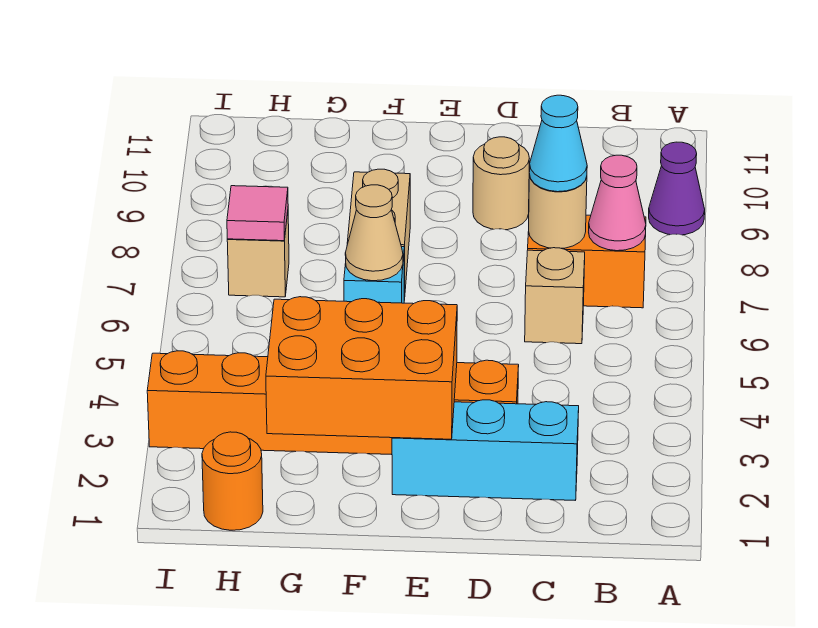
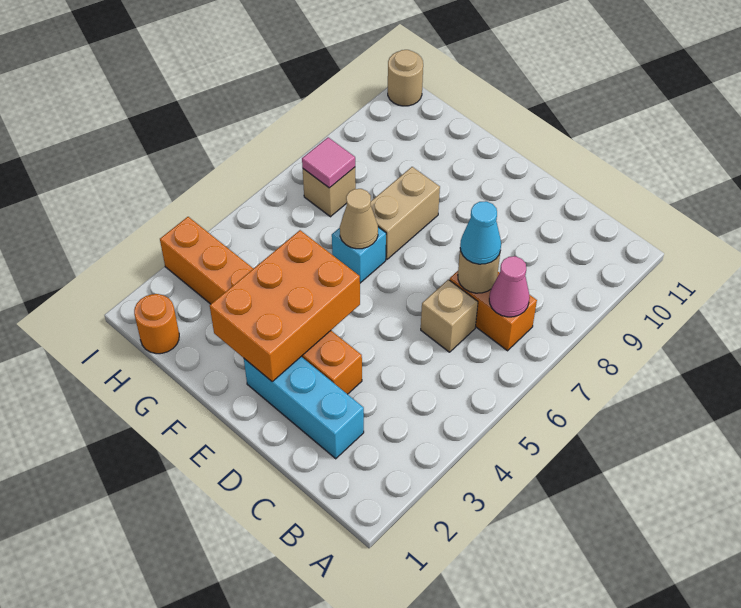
purple cone A9 level 1 -> none
tan round brick D9 level 1 -> tan round brick I11 level 1
orange brick E2:G3 level 2 -> orange brick E2:F4 level 2

